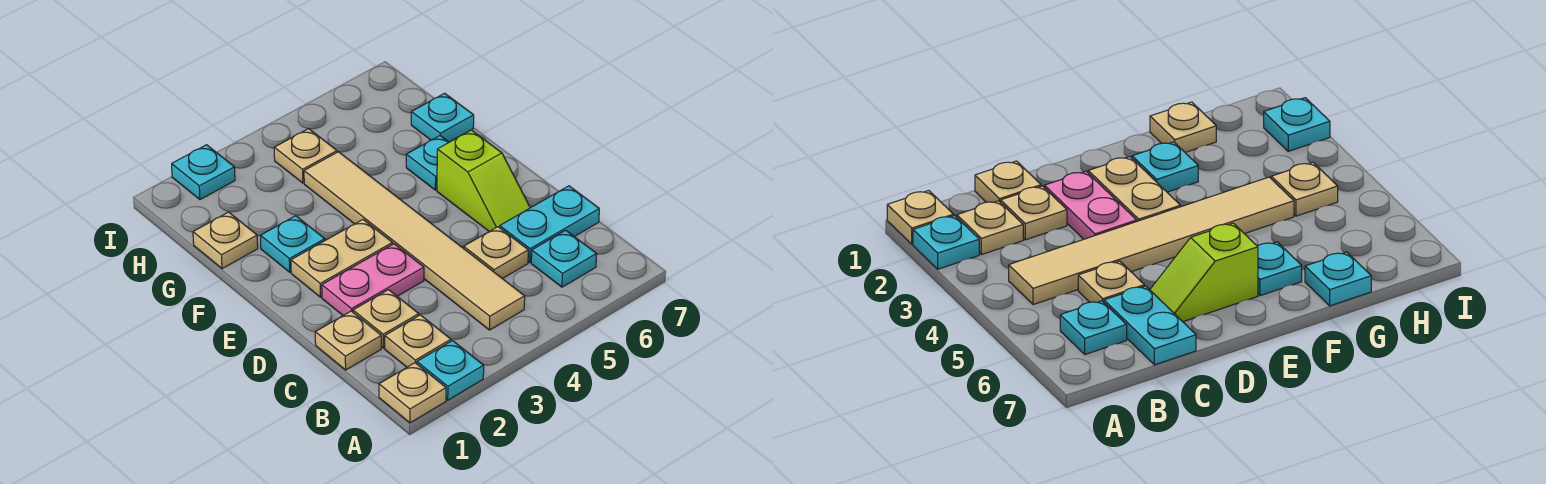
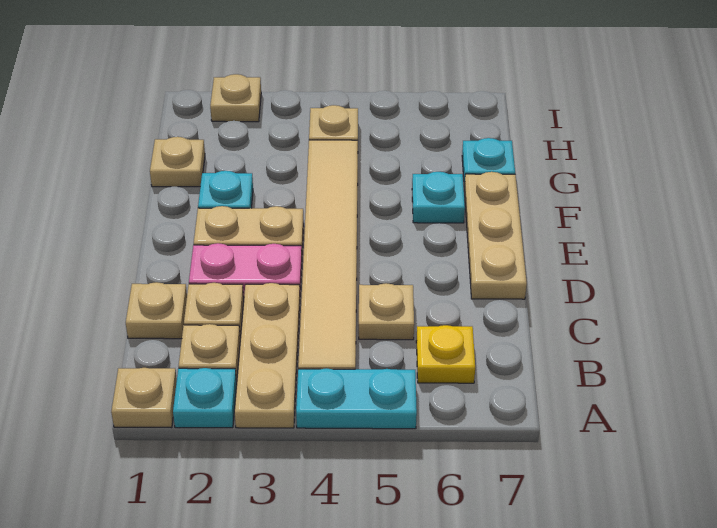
none -> tan plate A3:C3 level 1
cyan plate B6 level 1 -> yellow plate B6 level 1
cyan plate C6:C7 level 1 -> cyan plate A4:A5 level 1
lime slope D6:E6 level 1 top E -> none
none -> tan plate D7:F7 level 1
cyan plate I2 level 1 -> tan plate I2 level 1

